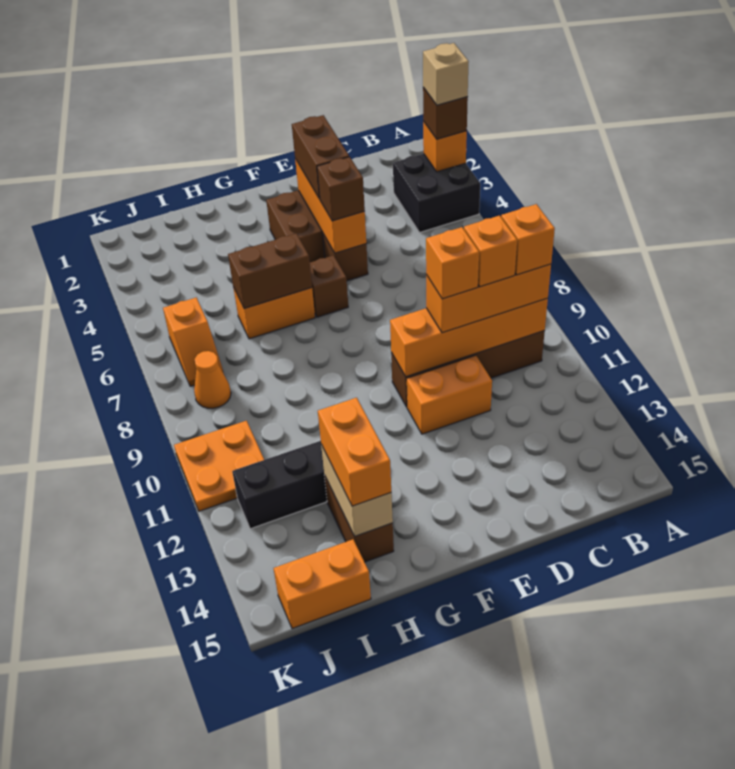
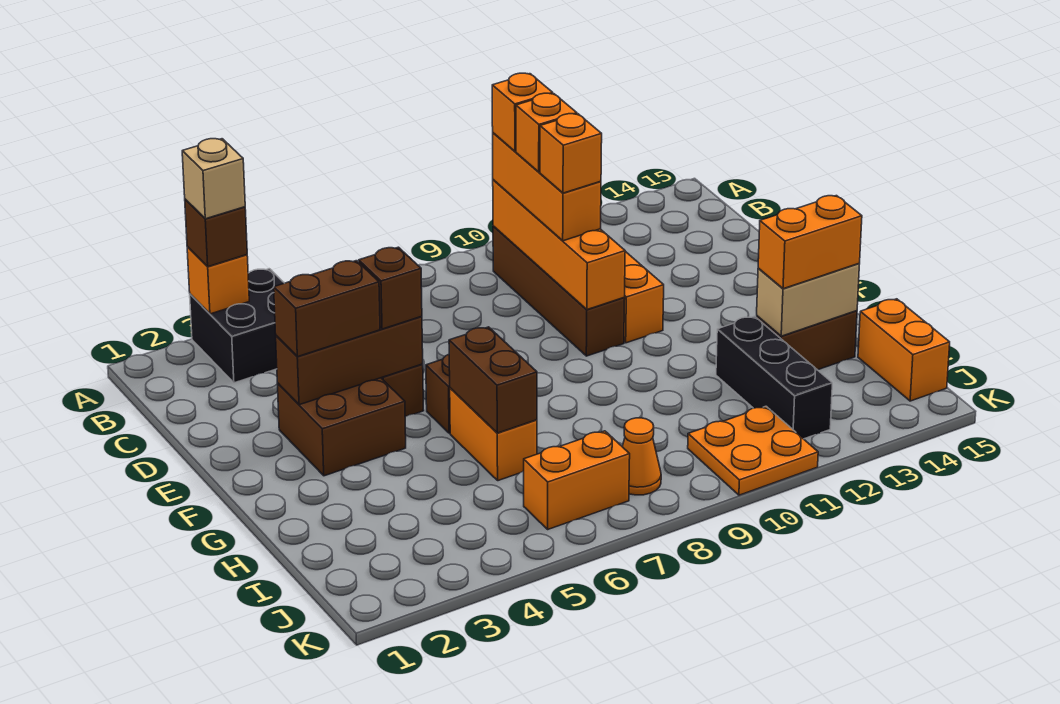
orange brick E3:E5 level 2 -> brown brick E3:E5 level 2
orange slope J6:J7 level 1 top 6 -> orange brick J6:J7 level 1

